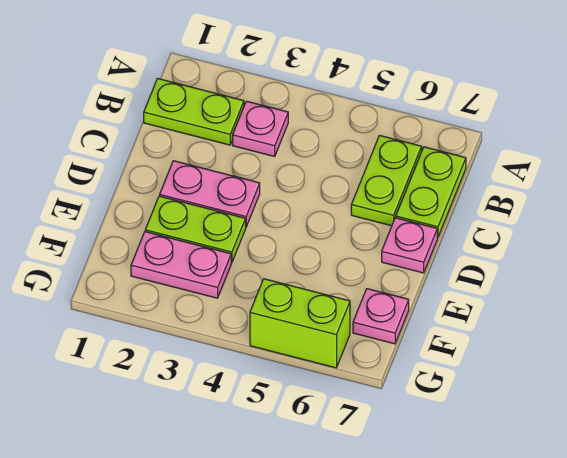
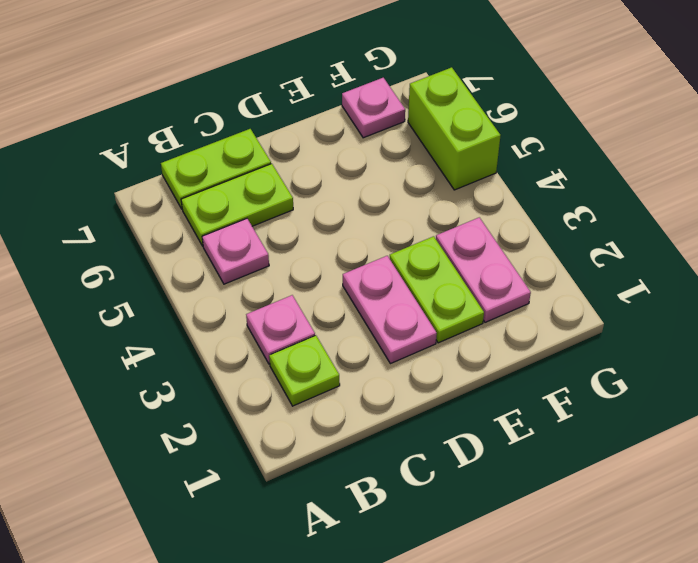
lime plate B1:B2 level 1 -> lime plate B2 level 1
pink plate D7 level 1 -> pink plate B5 level 1

